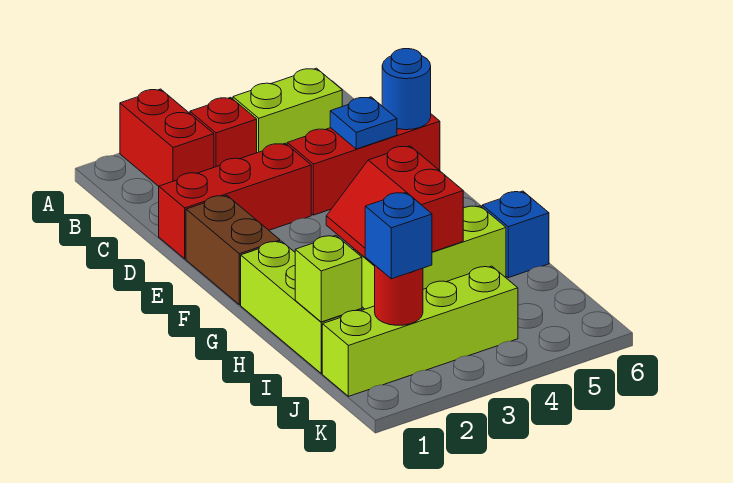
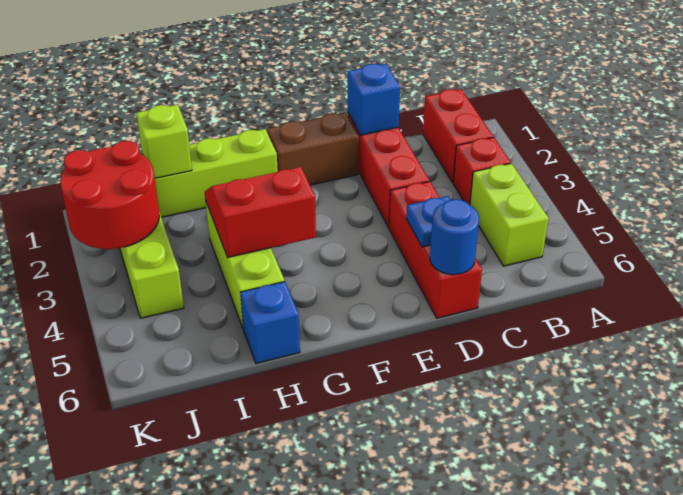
red brick A2:B2 level 1 -> red brick B1:B2 level 1
red round brick J2 level 2 -> red round brick J2:K3 level 2
blue brick J2 level 3 -> blue brick D1 level 2

